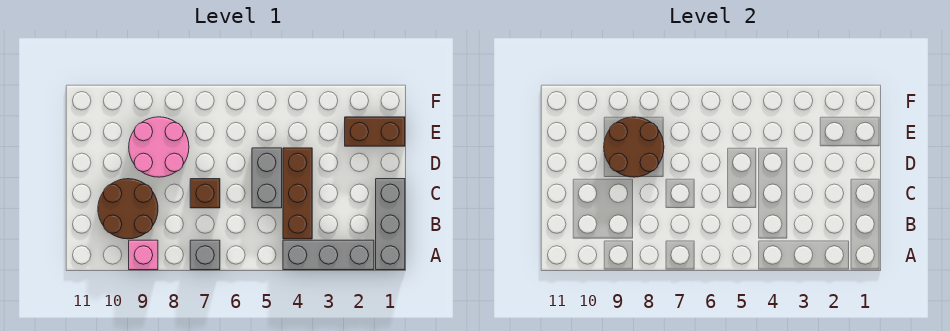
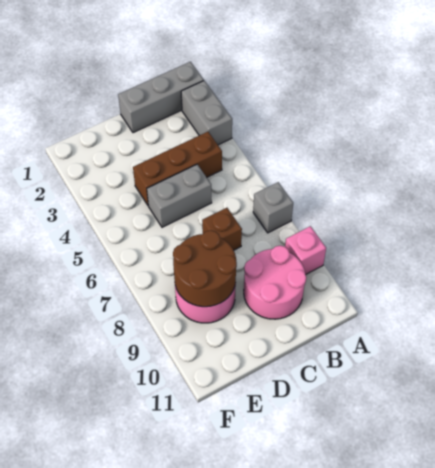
grey brick A2:A4 level 1 -> grey brick A2:A3 level 1
brown round brick B9:C10 level 1 -> pink round brick B9:C10 level 1
brown brick E1:E2 level 1 -> none

